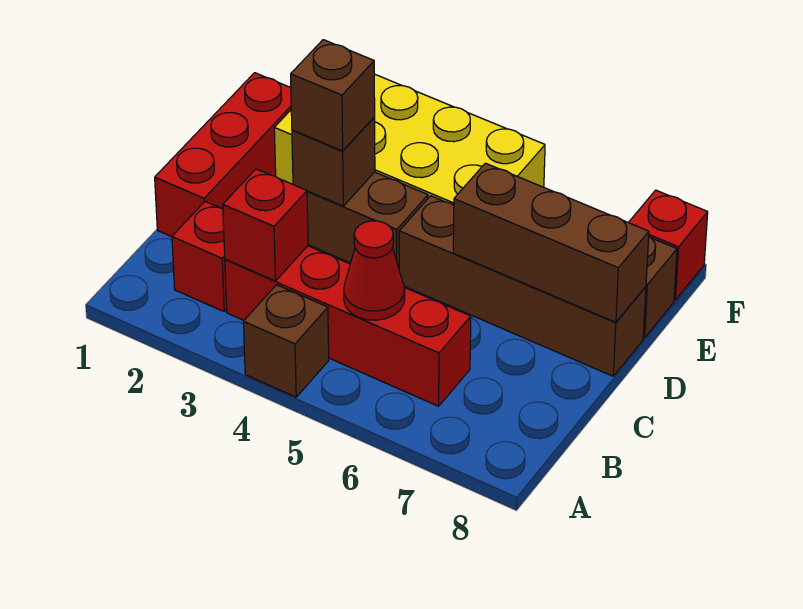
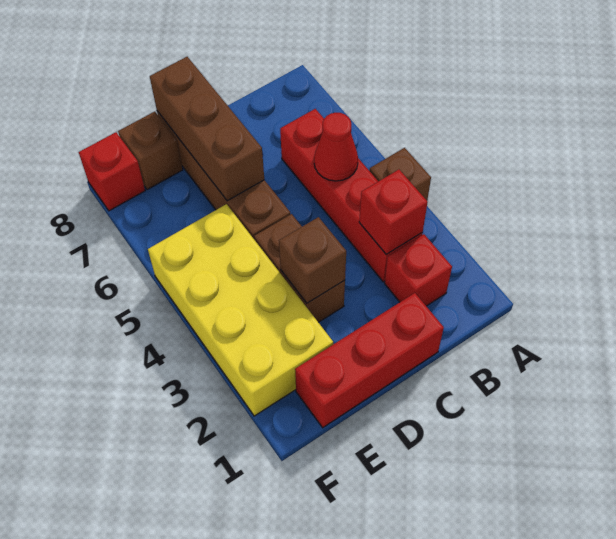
brown brick D3 level 3 -> none

